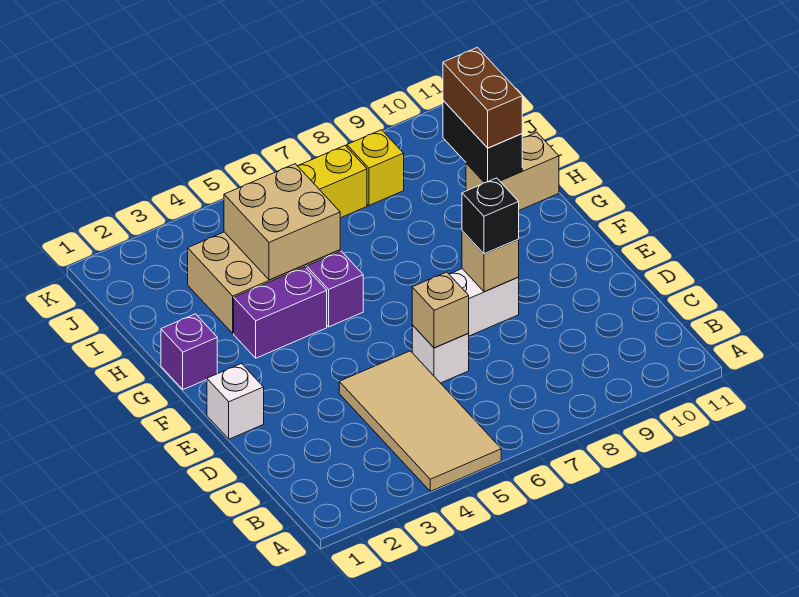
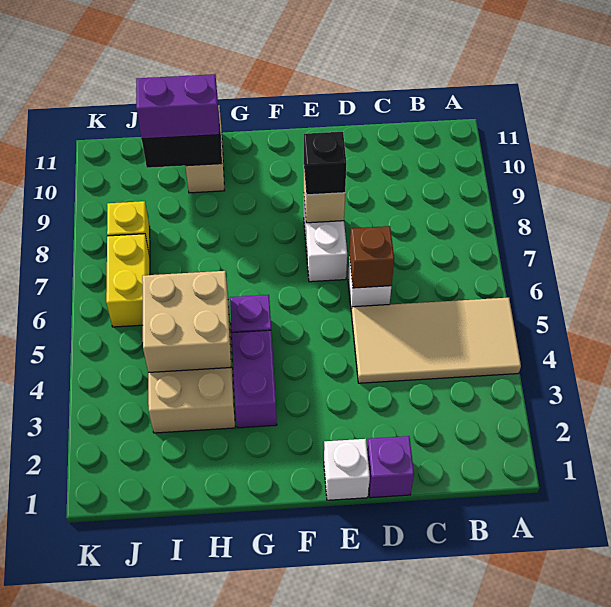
tan brick D6 level 2 -> brown brick D6 level 2
purple brick G1 level 1 -> purple brick D1 level 1
brown brick H10:I10 level 3 -> purple brick H10:I10 level 3

